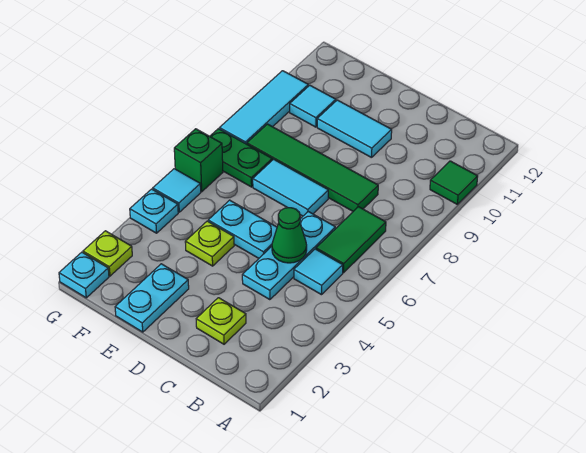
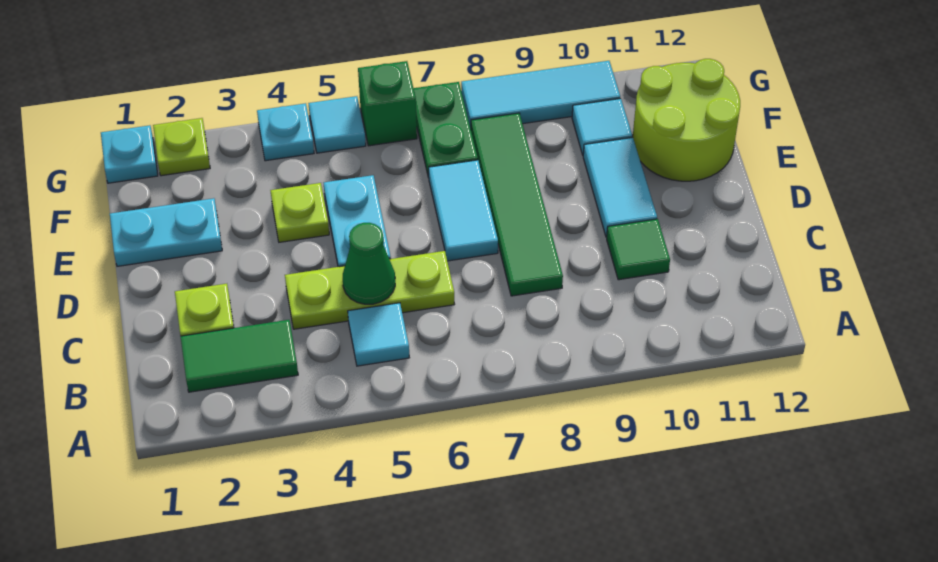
green tile A10 level 1 -> green tile C10 level 1
green tile B6:B7 level 1 -> green tile B2:B3 level 1
cyan plate C4:C6 level 1 -> lime plate C4:C6 level 1
none -> lime round brick E11:F12 level 1

